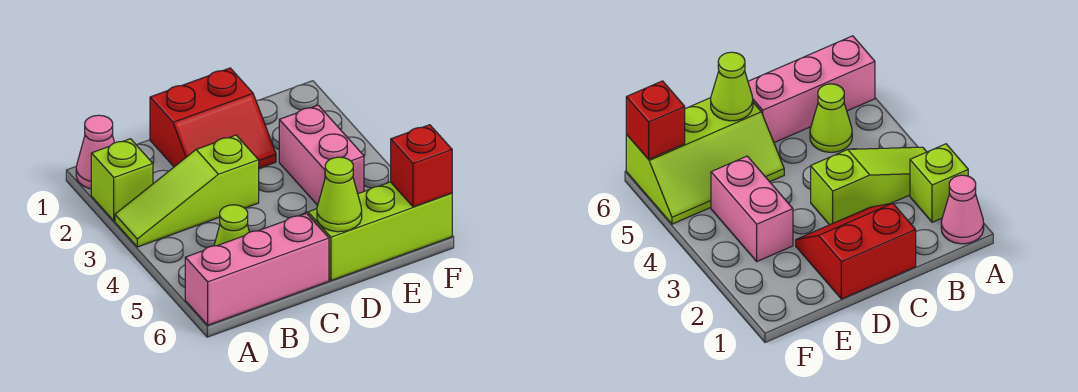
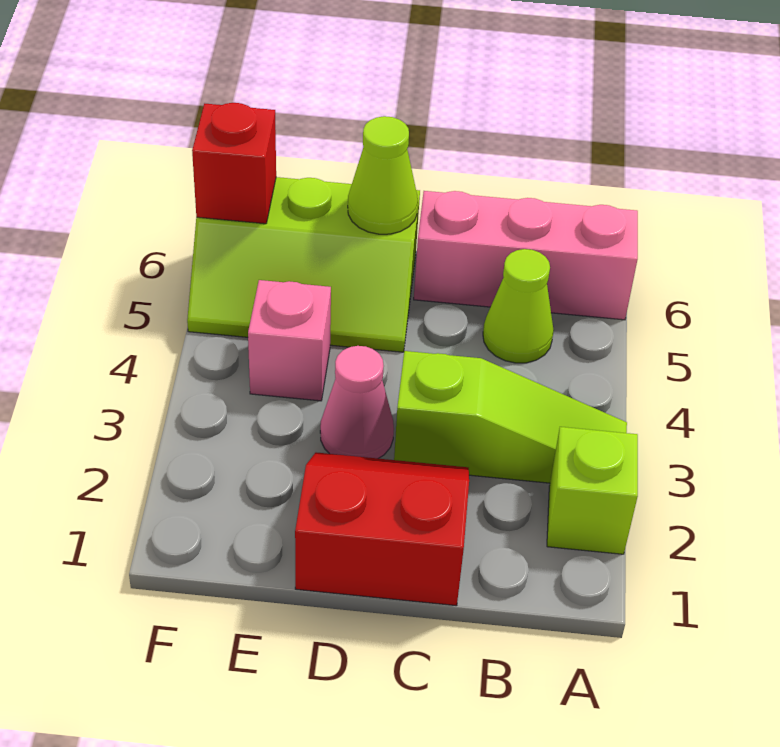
pink cone A1 level 1 -> pink cone D3 level 1
pink brick E3:E4 level 1 -> pink brick E4 level 1

